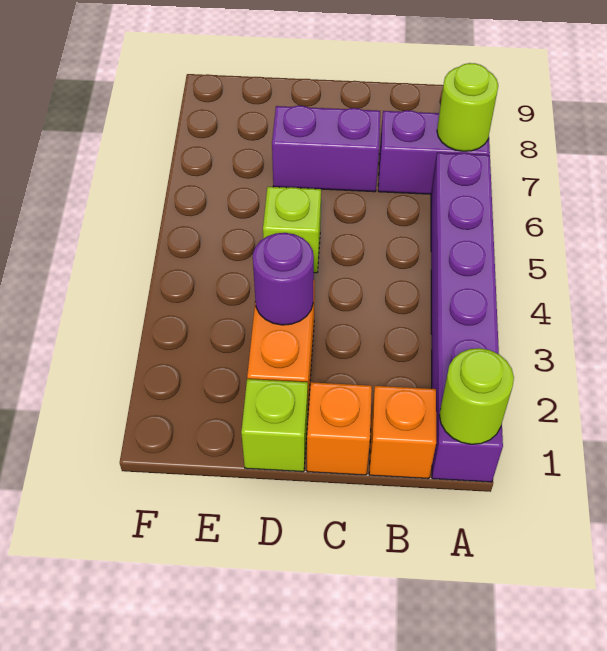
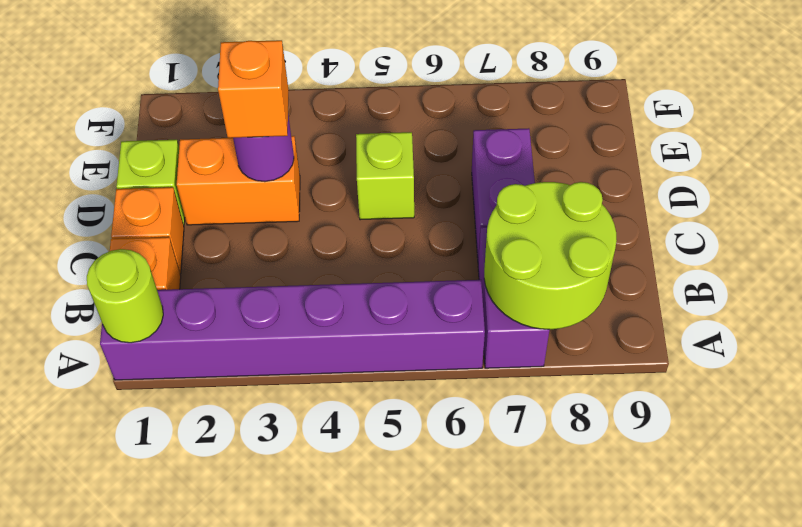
lime round brick A7 level 2 -> lime round brick A7:B8 level 2
none -> orange brick D3 level 3

